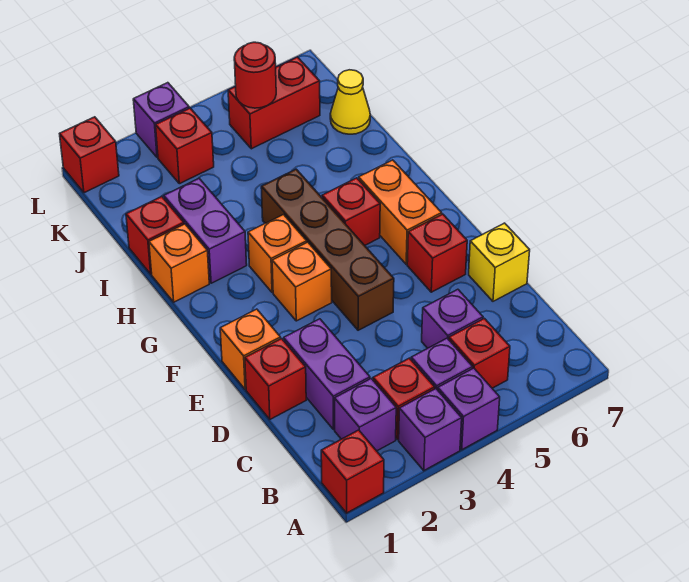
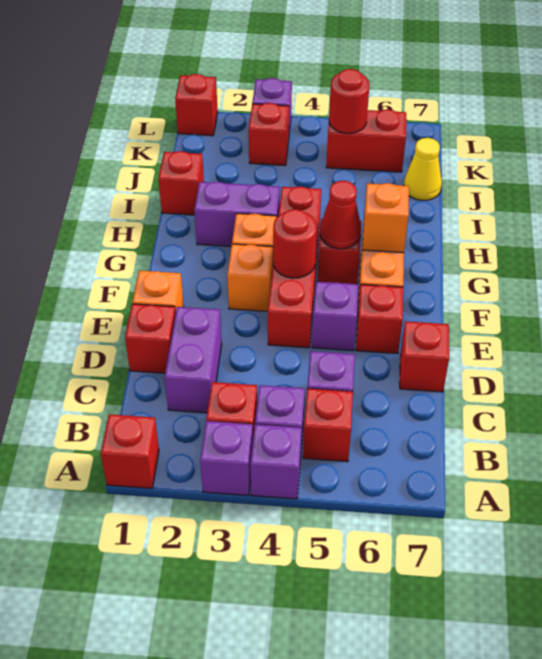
purple brick B2 level 1 -> purple brick E5 level 1
yellow brick D7 level 1 -> red brick D7 level 1
brown brick E4:H4 level 1 -> red brick E4:H4 level 1
none -> red round brick F4 level 2
none -> red cone G5 level 2
orange brick H1 level 1 -> orange brick G6 level 2
purple brick H2:I2 level 1 -> purple brick H2:H3 level 1

